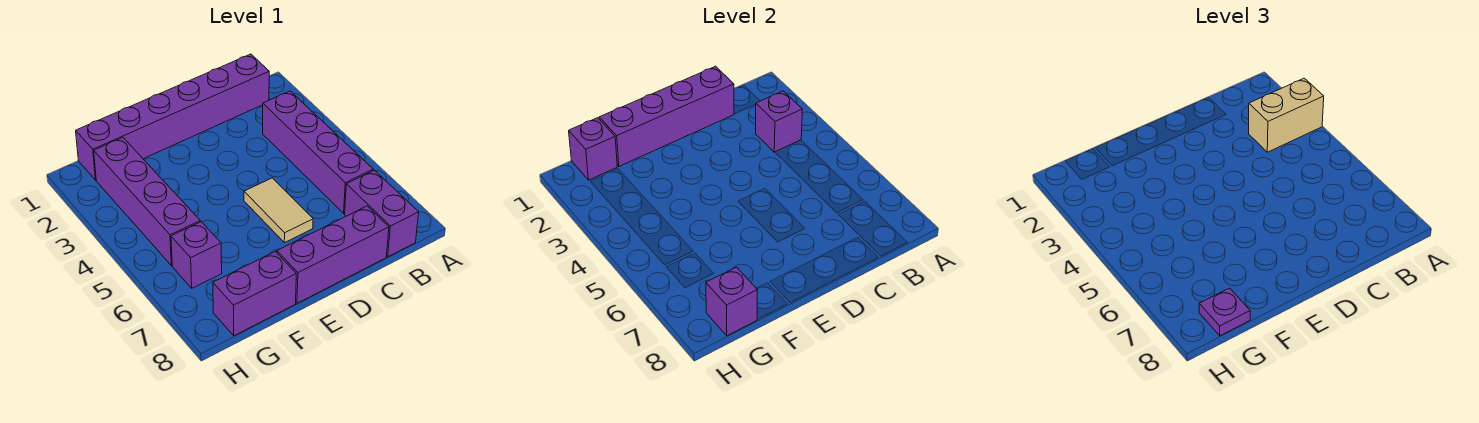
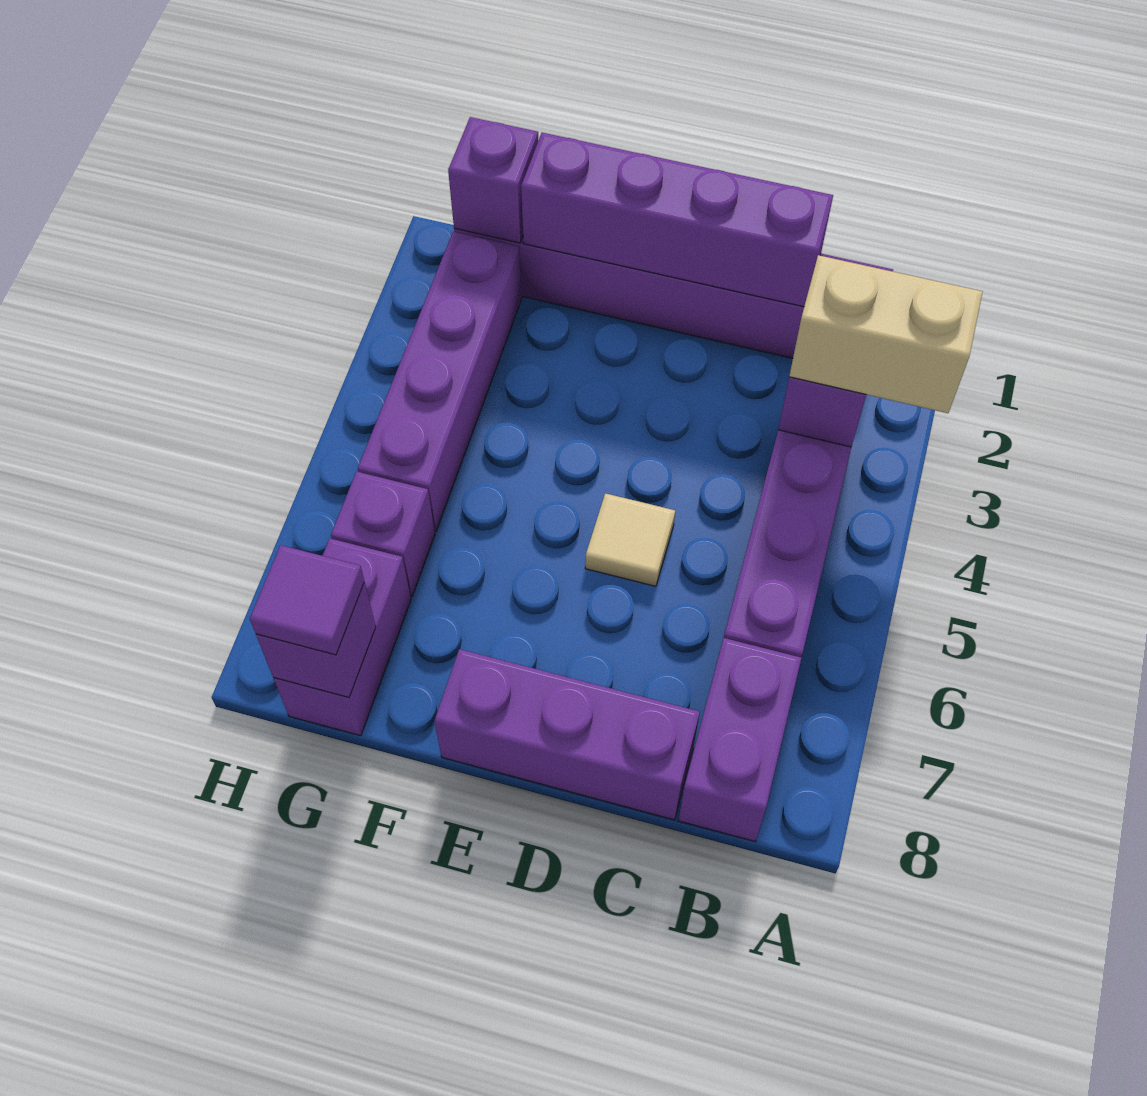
tan tile D5:D6 level 1 -> tan tile D5 level 1
purple brick F8:G8 level 1 -> purple brick G7:G8 level 1
purple plate G8 level 3 -> purple tile G8 level 3

